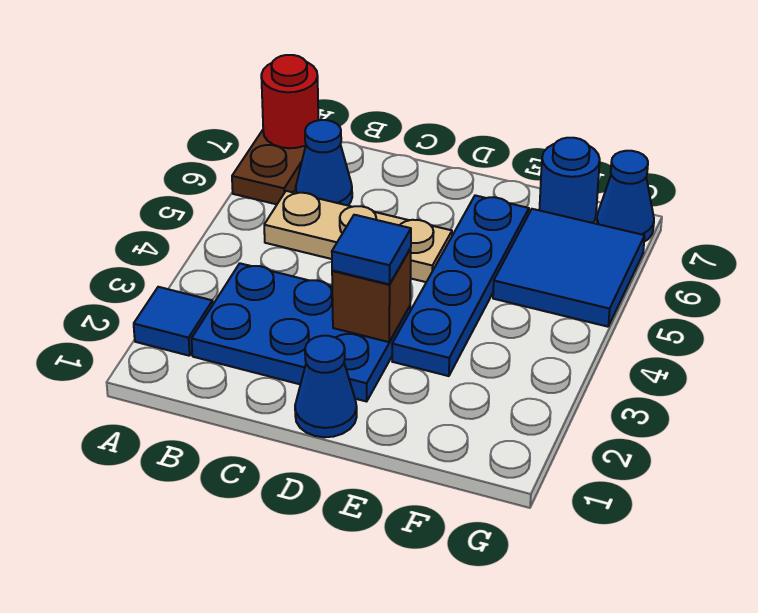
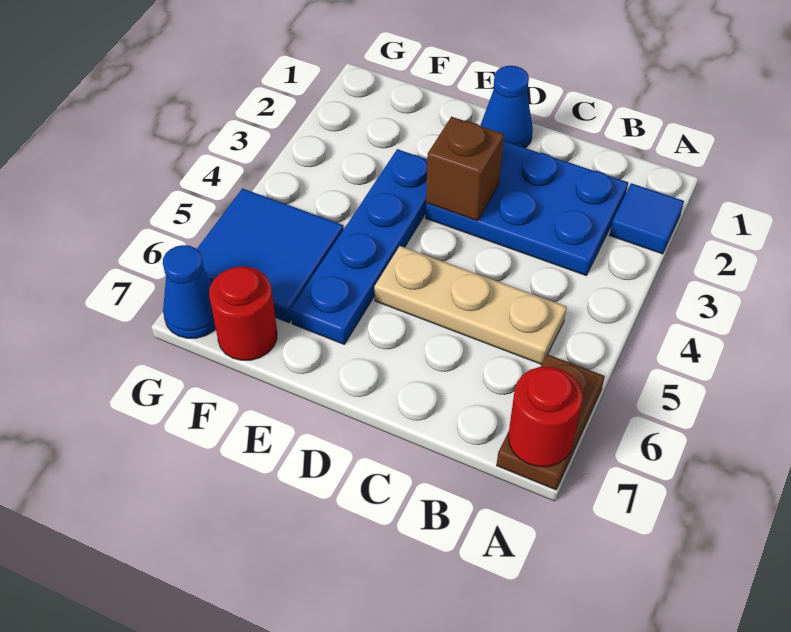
blue cone B6 level 1 -> none
blue tile D3 level 3 -> none
blue round brick F7 level 1 -> red round brick F7 level 1

